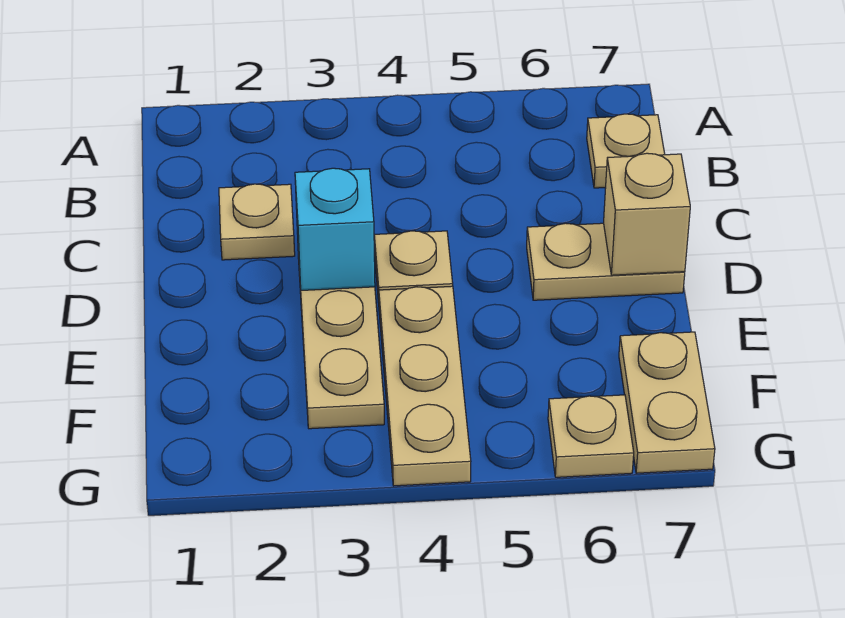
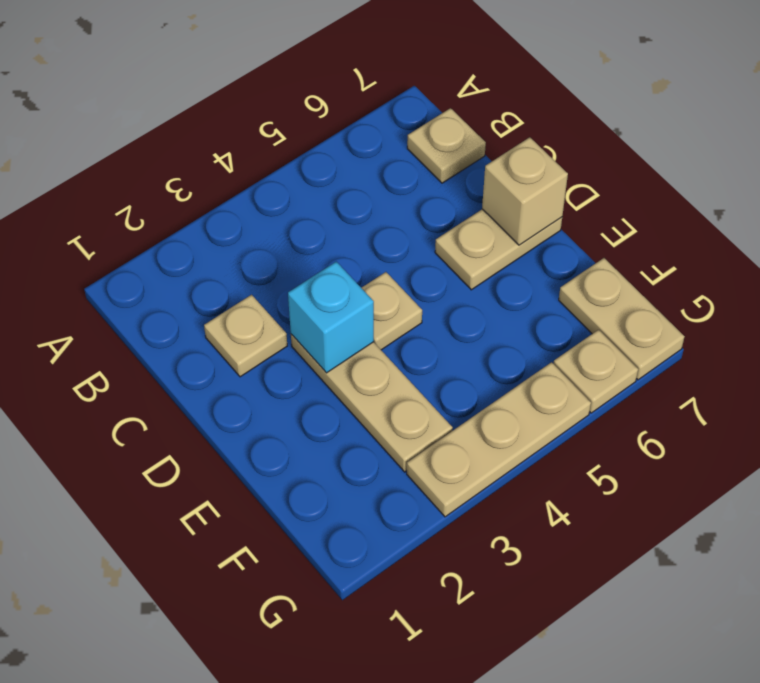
tan plate E4:G4 level 1 -> tan plate G3:G5 level 1

